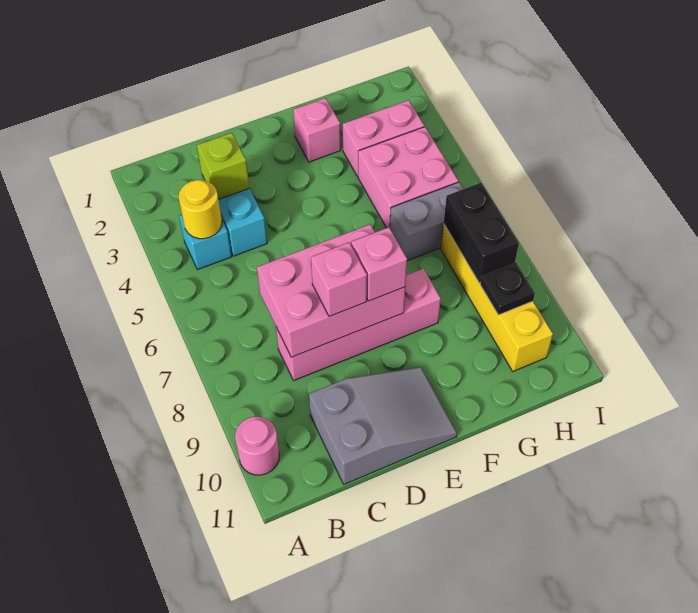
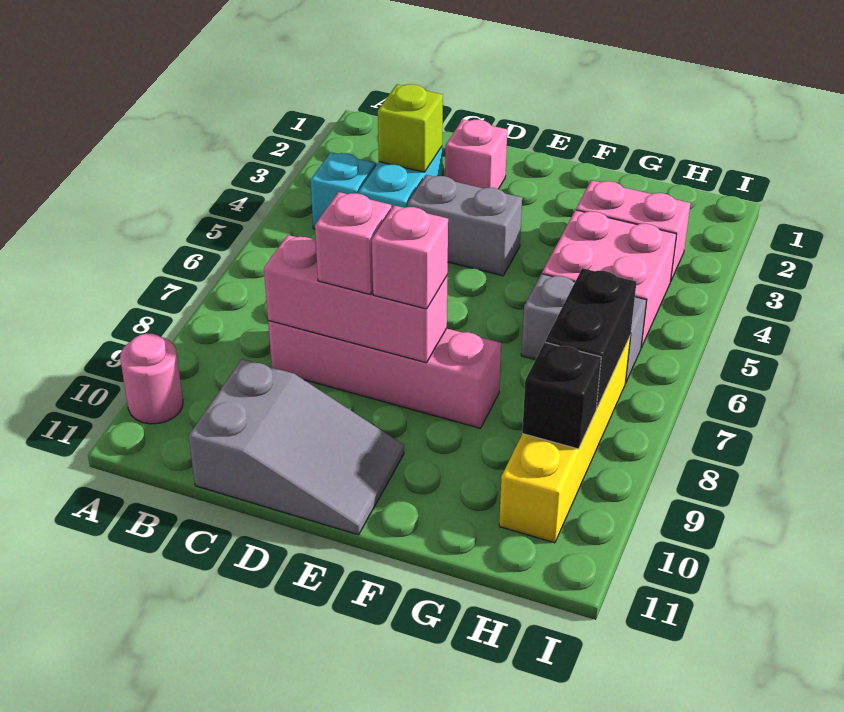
yellow round brick B4 level 2 -> none
pink brick C7:E8 level 2 -> pink brick C8:E8 level 2
none -> grey brick D4:E4 level 1
pink brick F2 level 1 -> pink brick D2 level 1
black plate H9 level 2 -> black brick H9 level 2

